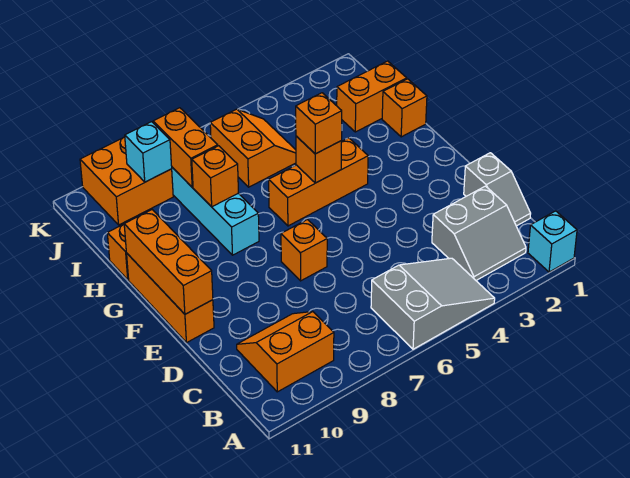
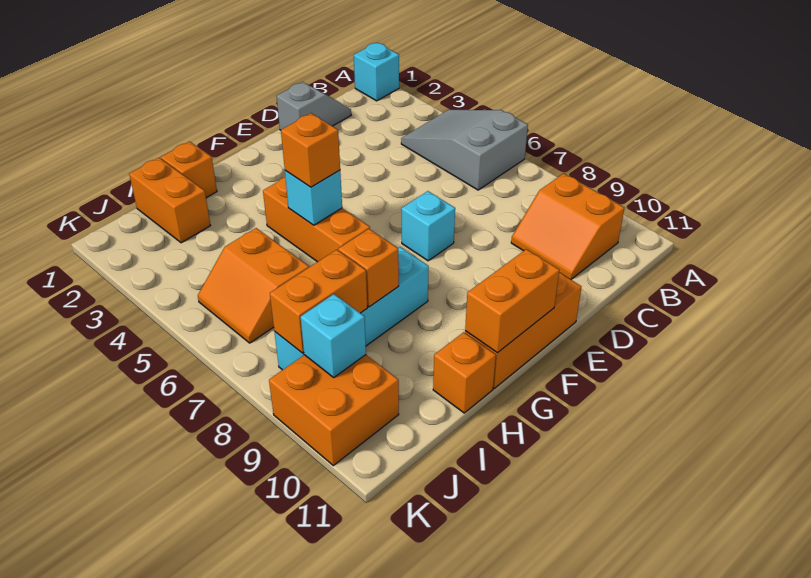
grey slope B2:C3 level 1 top C -> none
orange brick E7 level 1 -> cyan brick E7 level 1
orange brick E11:G11 level 2 -> orange brick F11:G11 level 2
orange brick G5 level 2 -> cyan brick G5 level 2
orange slope I5:J6 level 1 top 6 -> orange slope I5:J6 level 1 top I

